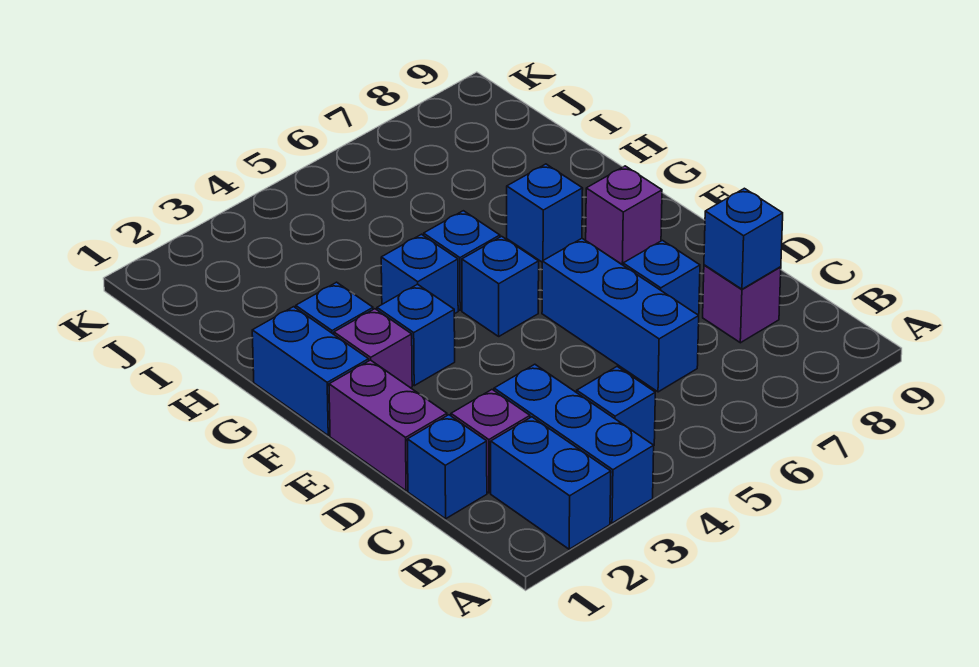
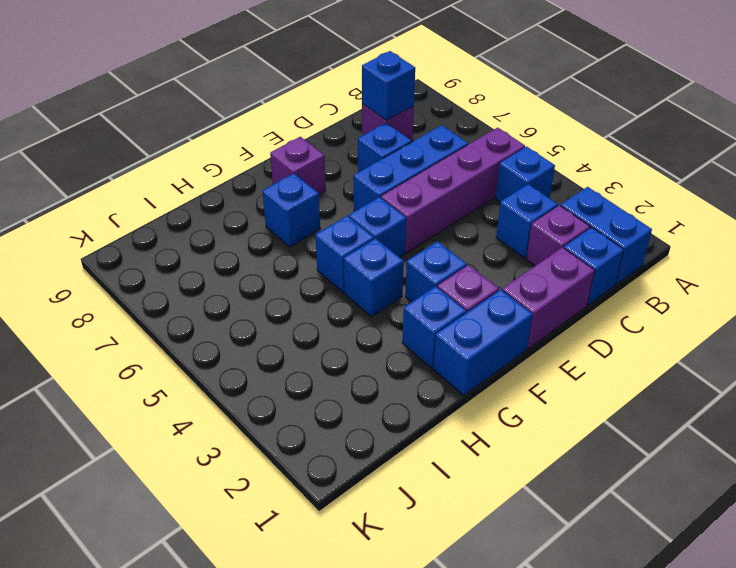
blue brick A2:B2 level 1 -> blue brick B1:B2 level 1
blue brick A3:C3 level 1 -> blue brick C3 level 1
none -> purple brick B5:E5 level 1

